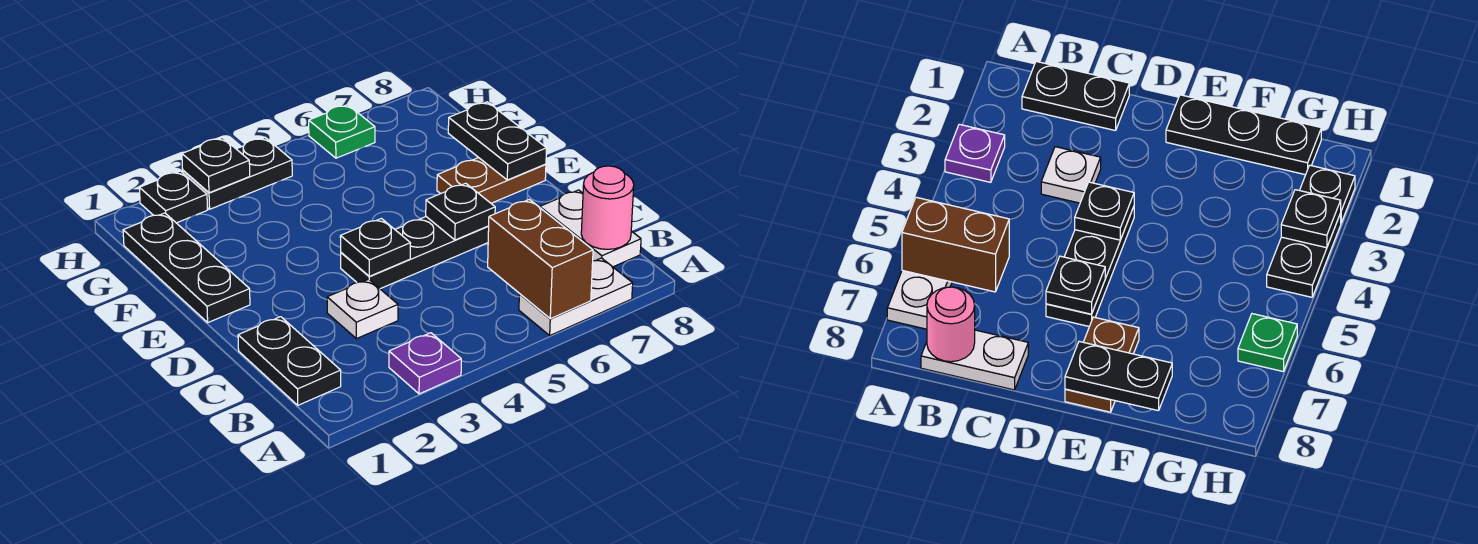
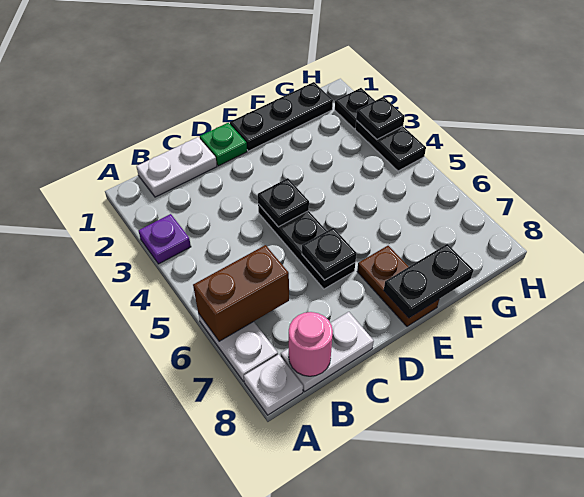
black plate B1:C1 level 1 -> white plate B1:C1 level 1
white plate C3 level 1 -> white plate A8 level 1
green plate H6 level 1 -> green plate D1 level 1

